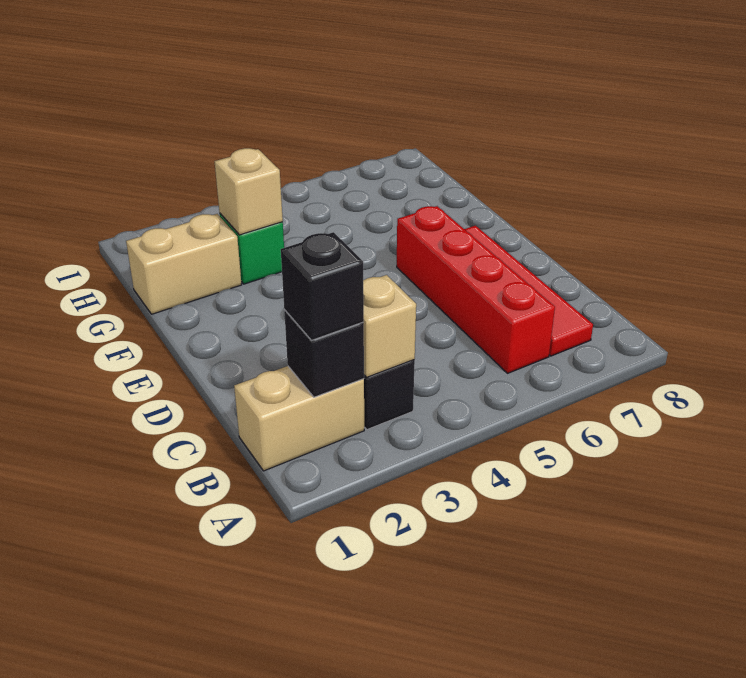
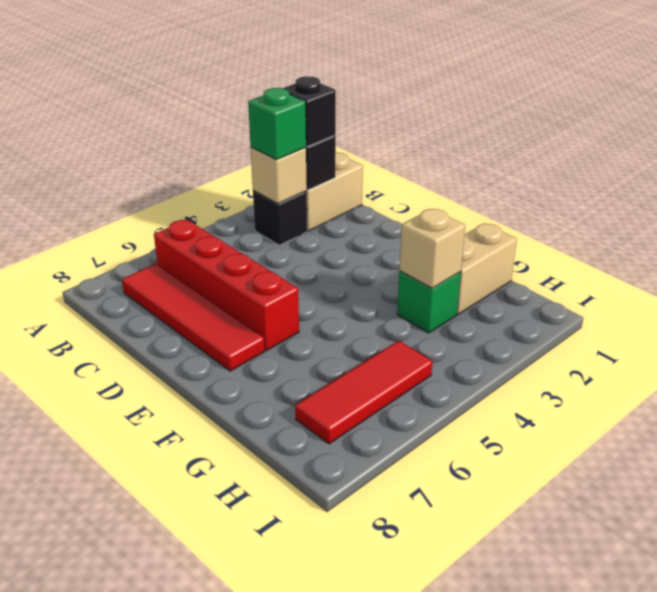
none -> green brick B3 level 3
none -> red tile H5:H7 level 1

